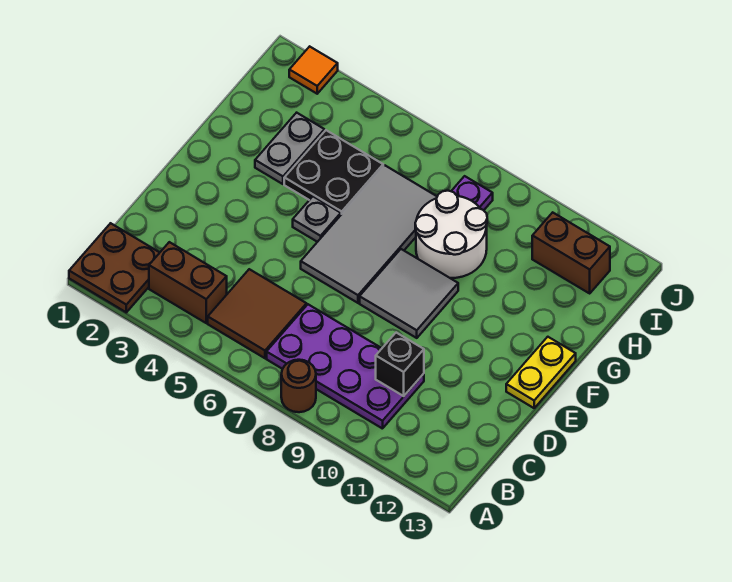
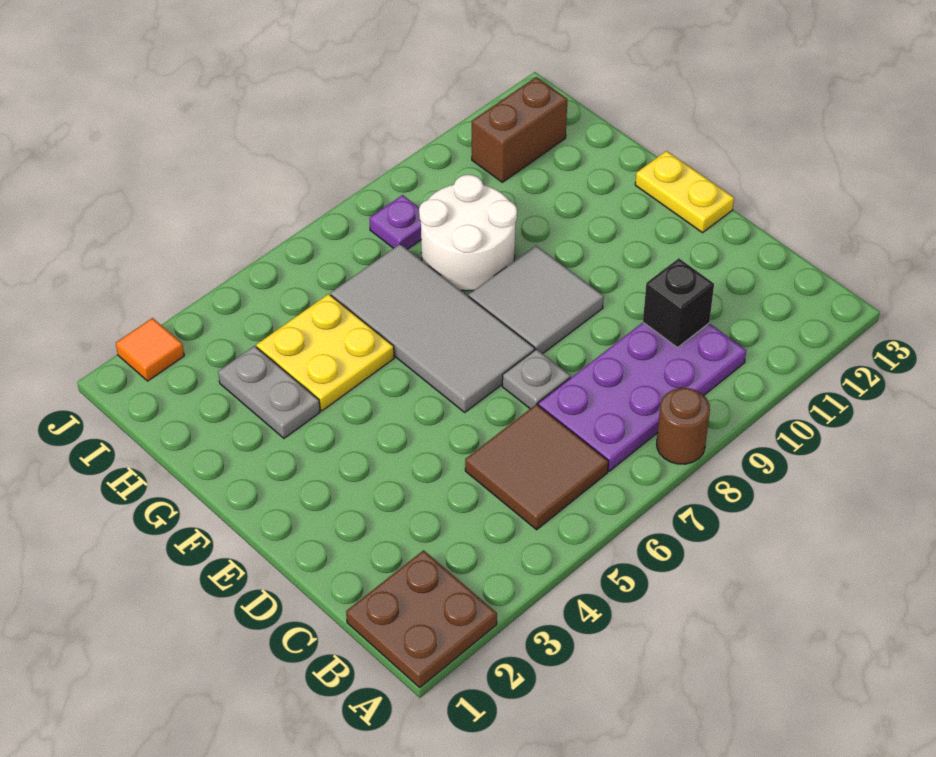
brown brick B3:B4 level 1 -> none
grey plate F5 level 1 -> grey plate D7 level 1
black plate G4:H5 level 1 -> yellow plate G4:H5 level 1

